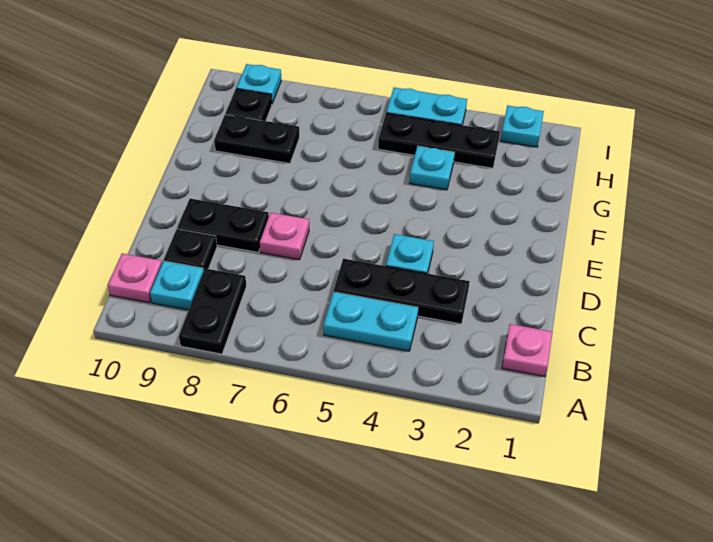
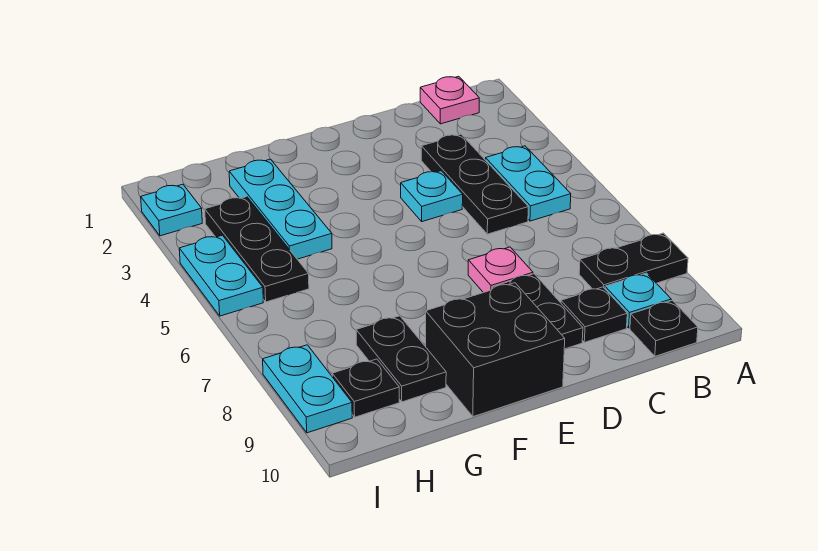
pink plate B10 level 1 -> black plate B10 level 1
none -> black brick E9:F10 level 1
cyan plate G4 level 1 -> cyan plate G2:G4 level 1
cyan plate I9 level 1 -> cyan plate I8:I9 level 1

